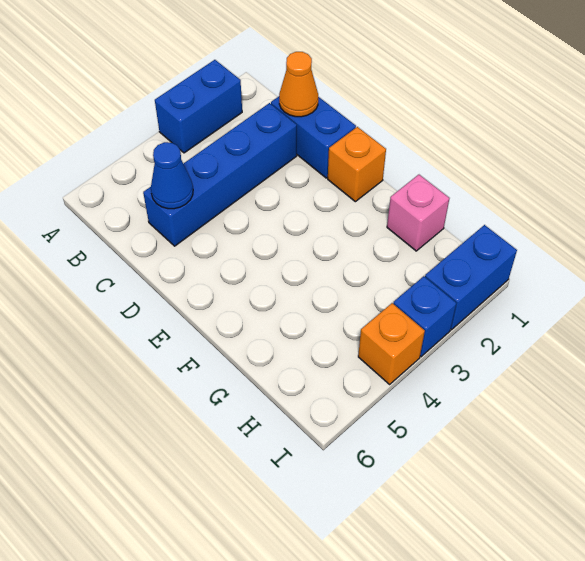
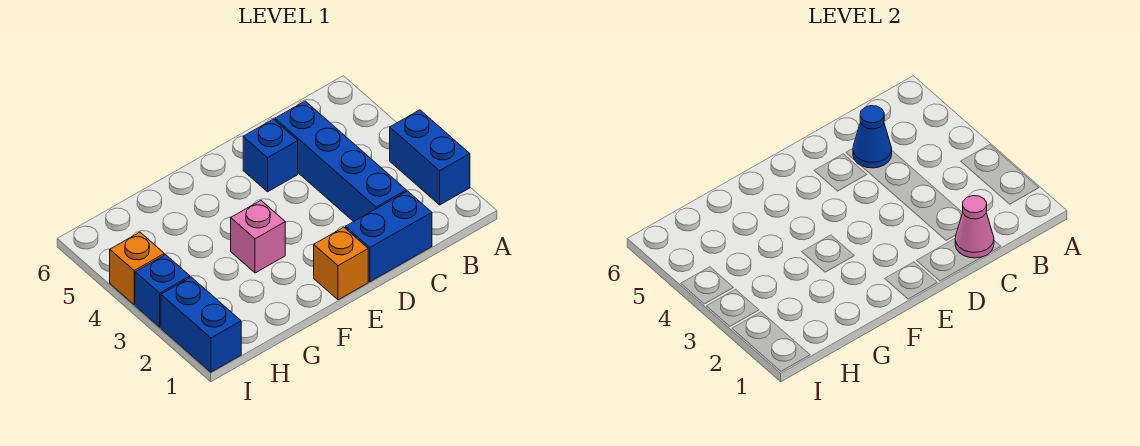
orange cone C1 level 2 -> pink cone C1 level 2
none -> blue brick D5 level 1
pink brick G1 level 1 -> pink brick F3 level 1

